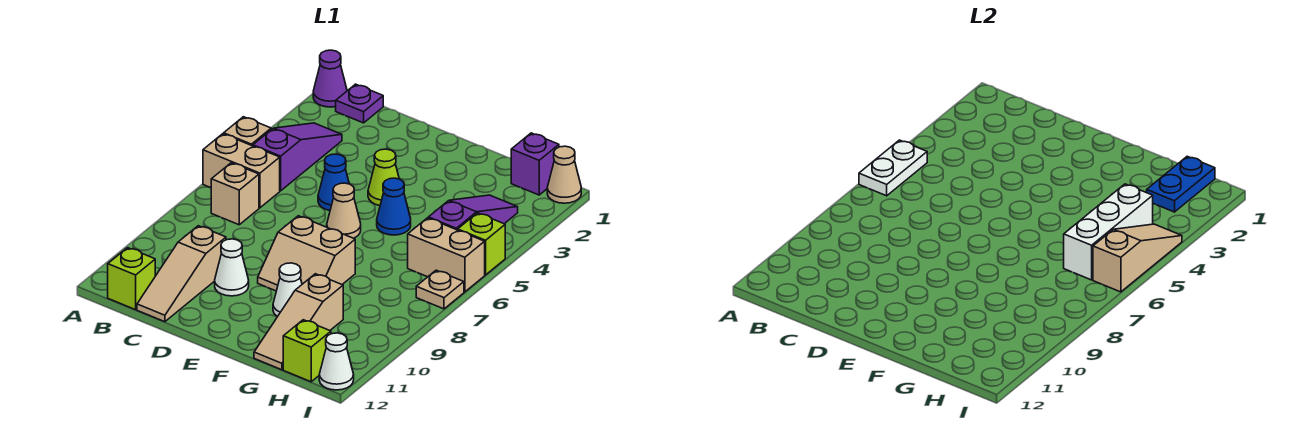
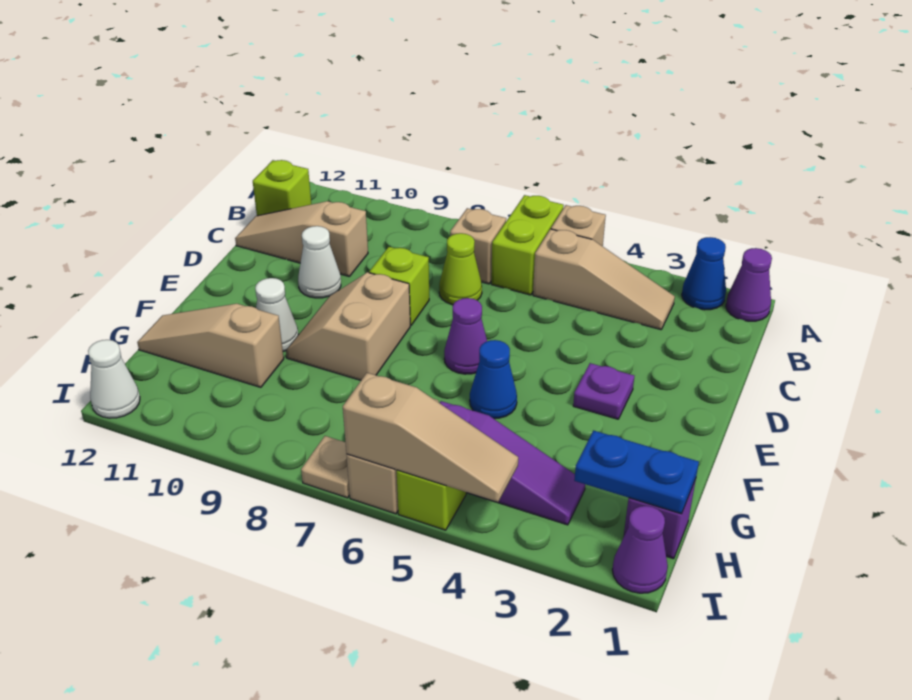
white plate A5:A6 level 2 -> none
tan brick A6:B6 level 1 -> lime brick A6:B6 level 1
purple plate B1 level 1 -> purple plate E3 level 1
purple slope B3:B5 level 1 top 5 -> tan slope B3:B5 level 1 top 5
blue cone D5 level 1 -> blue cone A2 level 1
lime cone E4 level 1 -> lime cone C7 level 1
tan cone E6 level 1 -> purple cone E6 level 1
white brick H4:H6 level 2 -> none
lime brick H12 level 1 -> lime brick D8 level 1
tan cone I1 level 1 -> purple cone I1 level 1

